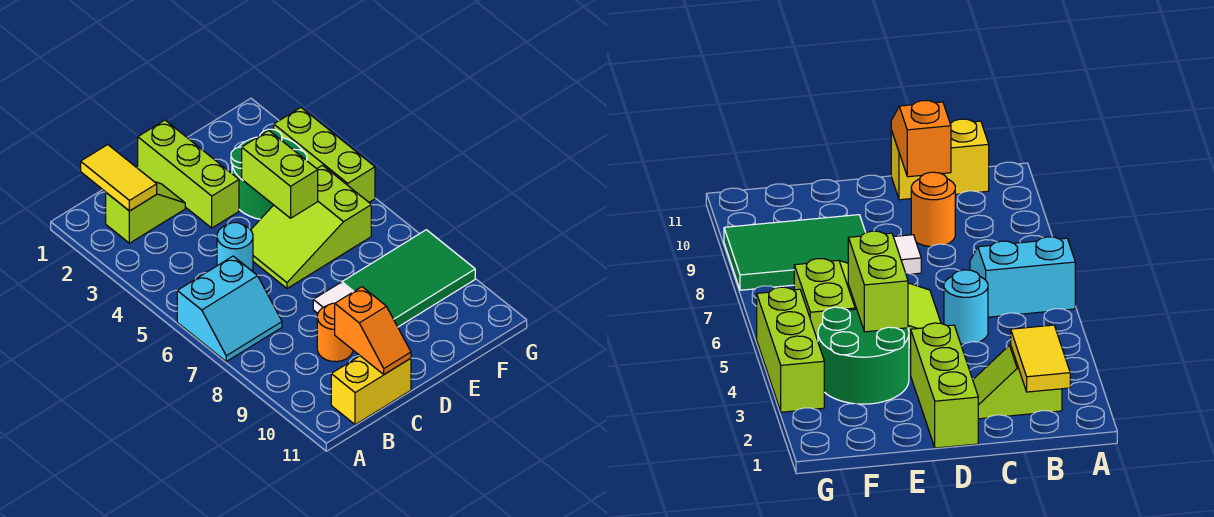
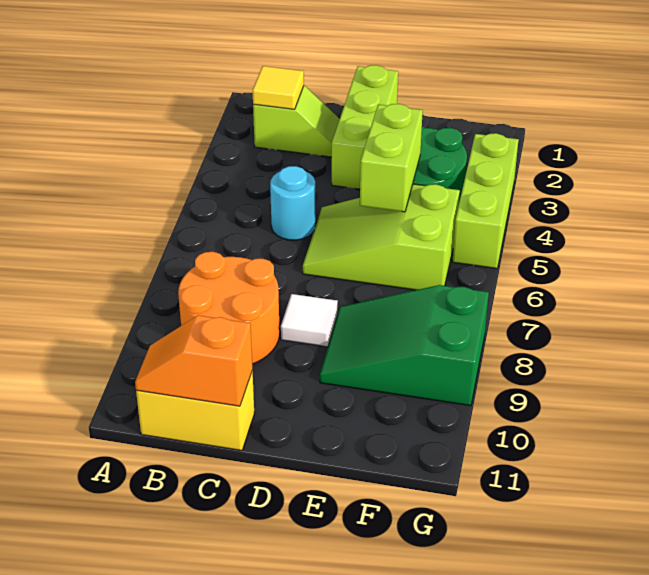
cyan slope A6:B7 level 1 top 6 -> none
yellow tile B1:B2 level 2 -> yellow tile B2 level 2
orange round brick C9 level 1 -> orange round brick B8:C9 level 1
orange slope C10:C11 level 2 top 10 -> orange slope B11:C11 level 2 top C
green tile E8:G9 level 1 -> green slope E8:G9 level 1 top G

